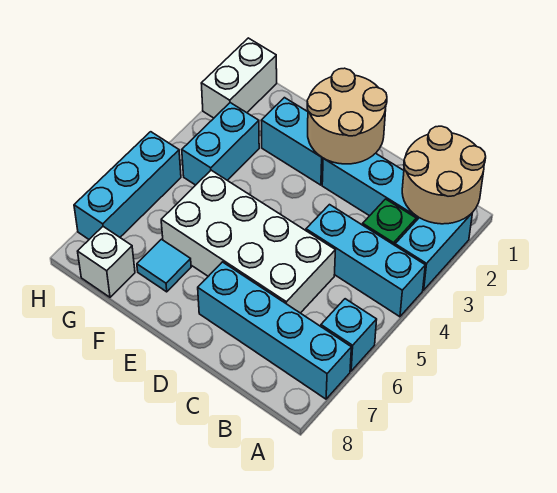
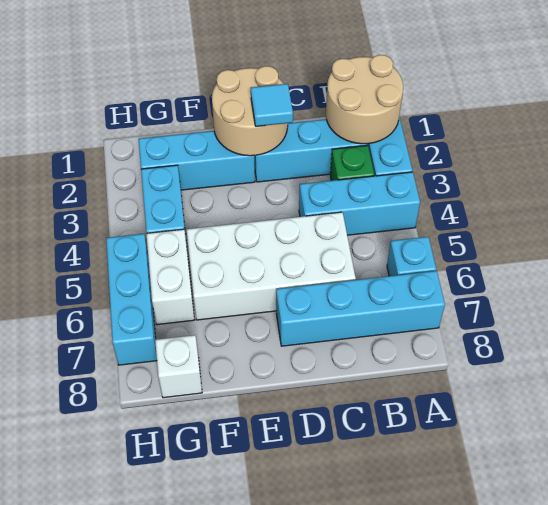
cyan brick E2:F2 level 1 -> cyan brick E2:G2 level 1
cyan tile F7 level 1 -> cyan tile D2 level 3
white brick H1:H2 level 1 -> white brick G5:G6 level 1

